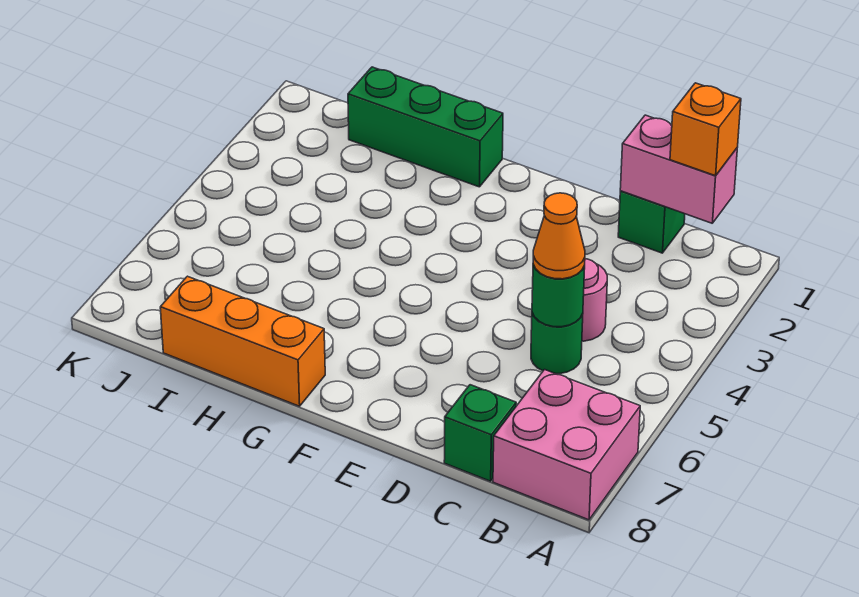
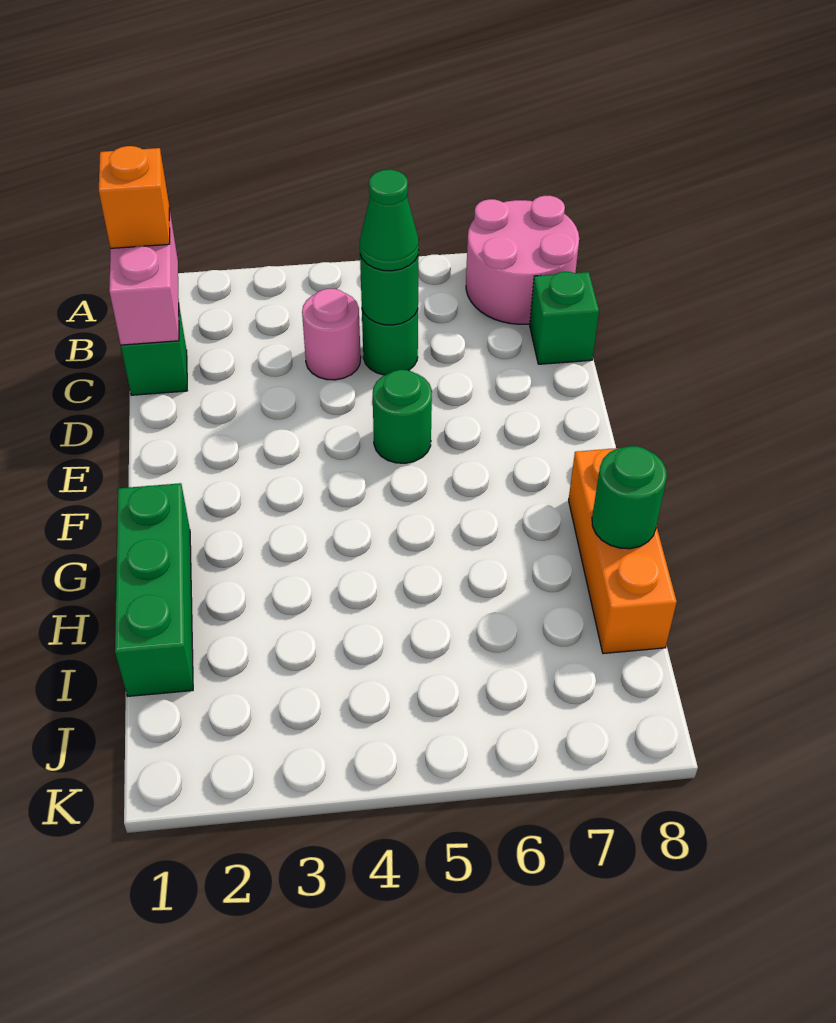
pink brick A7:B8 level 1 -> pink round brick A7:B8 level 1
orange cone C5 level 3 -> green cone C5 level 3
none -> green round brick E5 level 1
none -> green round brick H8 level 2

